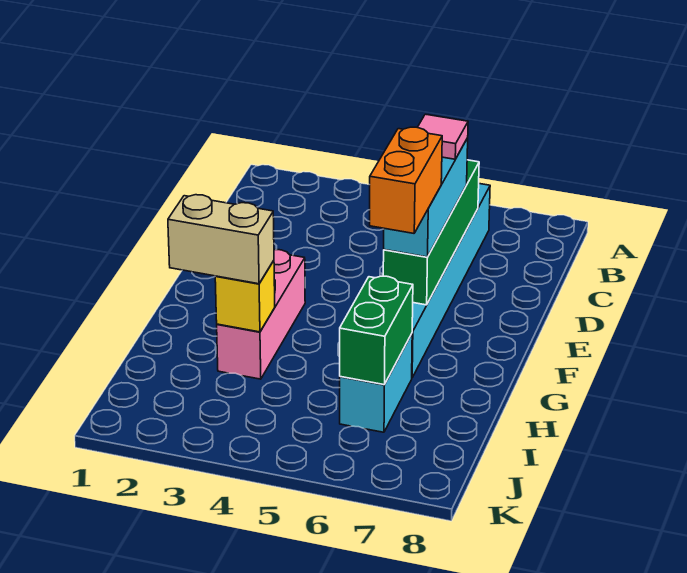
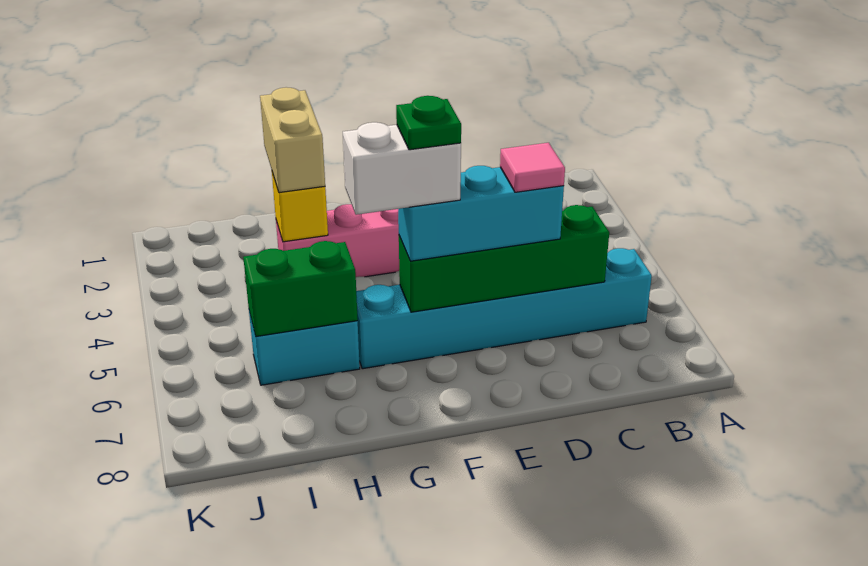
orange brick F6:G6 level 4 -> white brick F6:G6 level 4
none -> green plate F6 level 5

